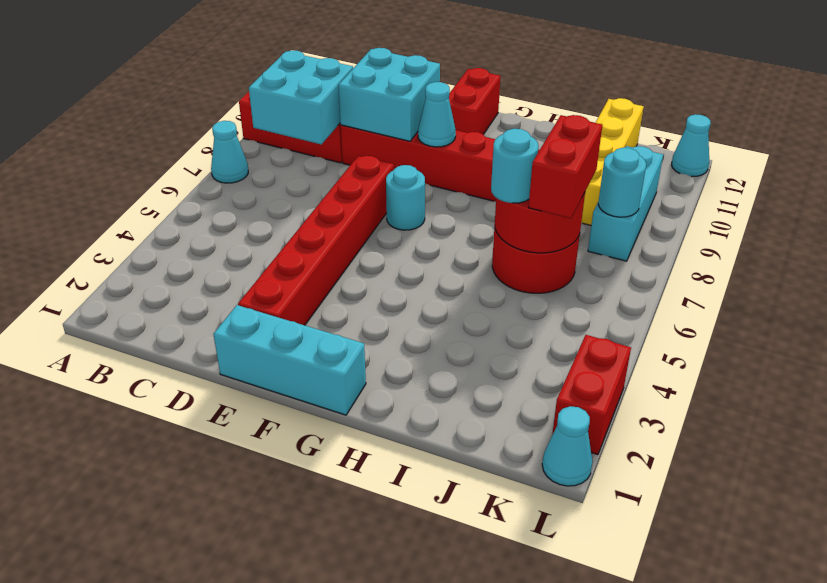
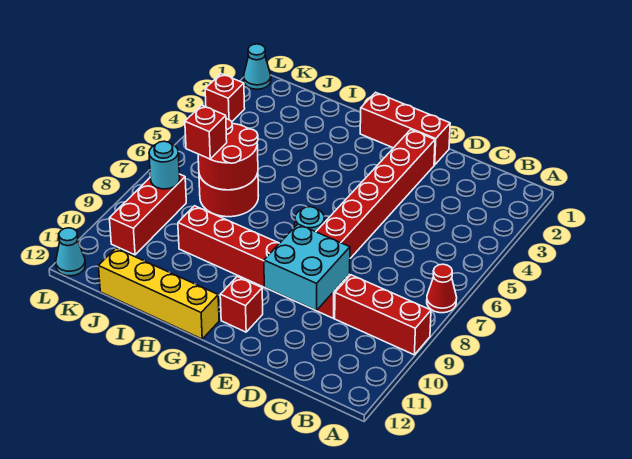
cyan cone A7 level 1 -> red cone A7 level 1
cyan brick B8:C9 level 2 -> none
cyan brick E1:G1 level 1 -> red brick E1:G1 level 1
cyan cone F9 level 2 -> none
red brick F11:F12 level 1 -> red brick F11 level 1
cyan round brick I6 level 3 -> none
red brick J6:J7 level 3 -> red brick J7 level 3
yellow brick J9:J12 level 1 -> yellow brick G12:J12 level 1
cyan brick K8:K10 level 1 -> red brick K8:K10 level 1
red brick L2:L3 level 1 -> red brick L3 level 1

